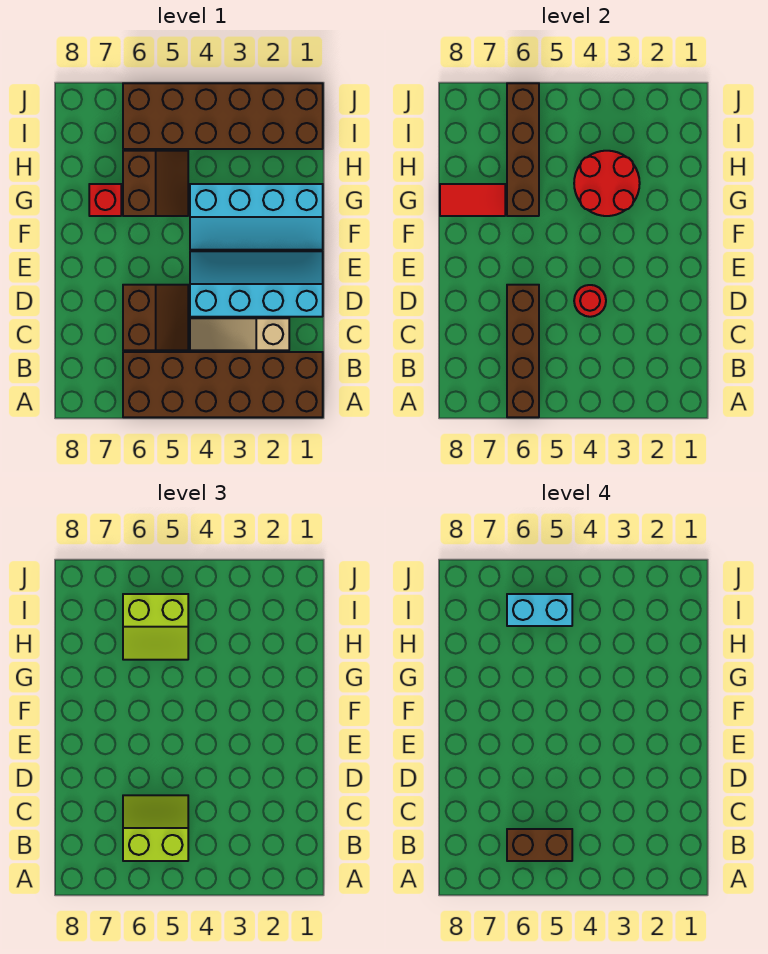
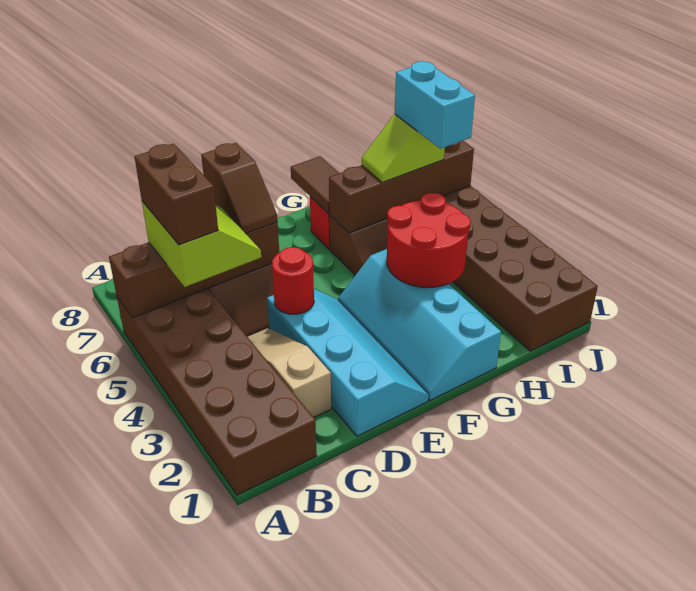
none -> brown slope D6:D7 level 3 top 7
red tile G7:G8 level 2 -> brown tile G7:G8 level 2
lime slope H5:I6 level 3 top I -> lime slope H6:I6 level 3 top I

